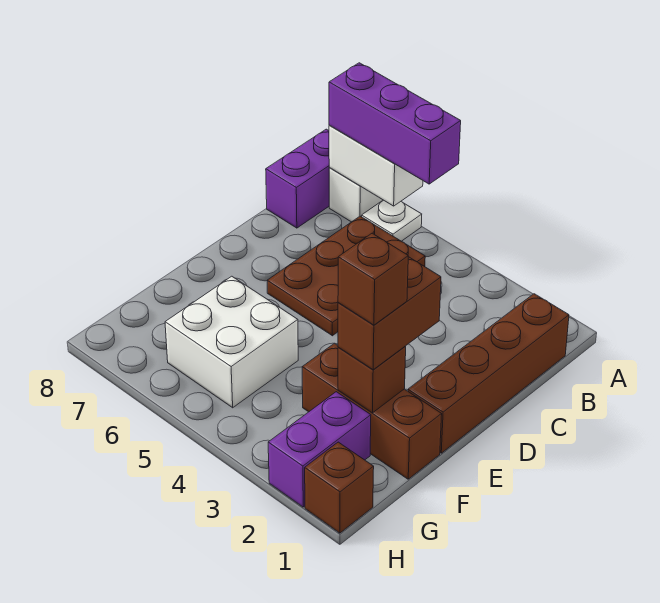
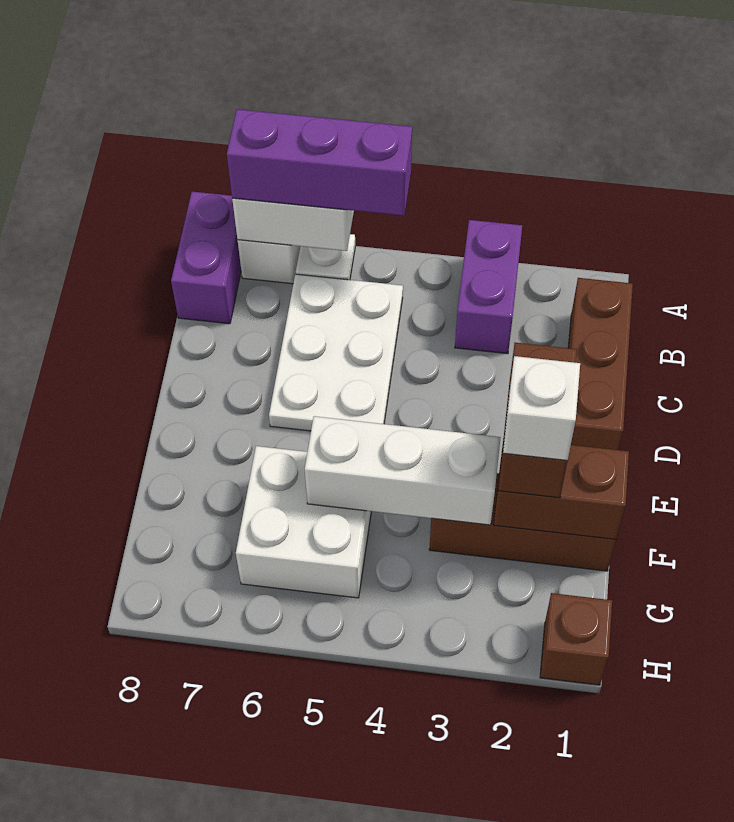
brown brick B1:E1 level 1 -> brown brick B1:D1 level 1
brown plate B5:D6 level 1 -> white plate B5:D6 level 1
brown brick F2 level 2 -> brown brick F1:F2 level 2
brown brick F2 level 4 -> white brick F2 level 4
none -> white brick F3:F5 level 2
purple brick G2:H2 level 1 -> purple brick A3:B3 level 1

